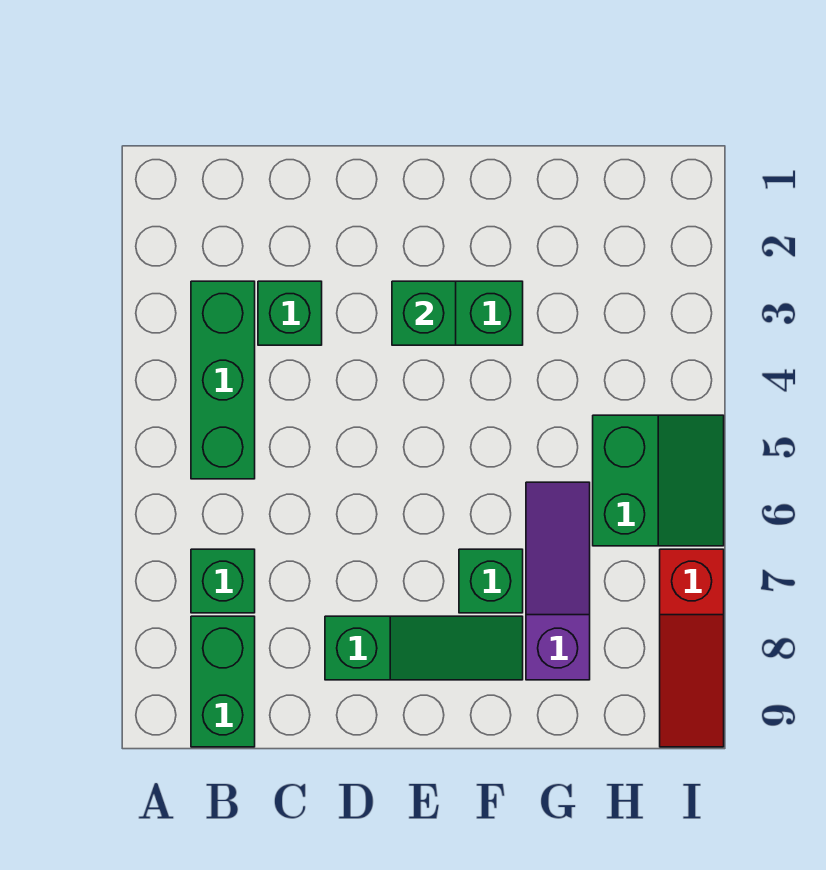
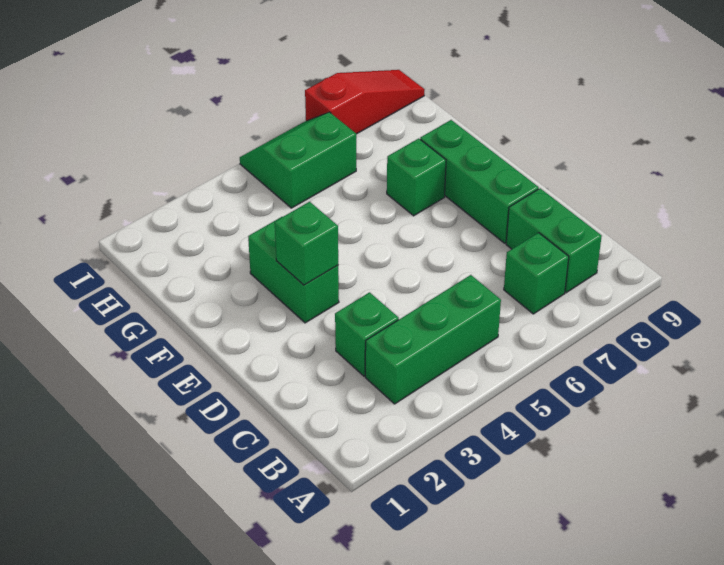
green brick B8:B9 level 1 -> green brick B8:C8 level 1
green slope D8:F8 level 1 top D -> green brick D8:F8 level 1
purple slope G6:G8 level 1 top 8 -> none

